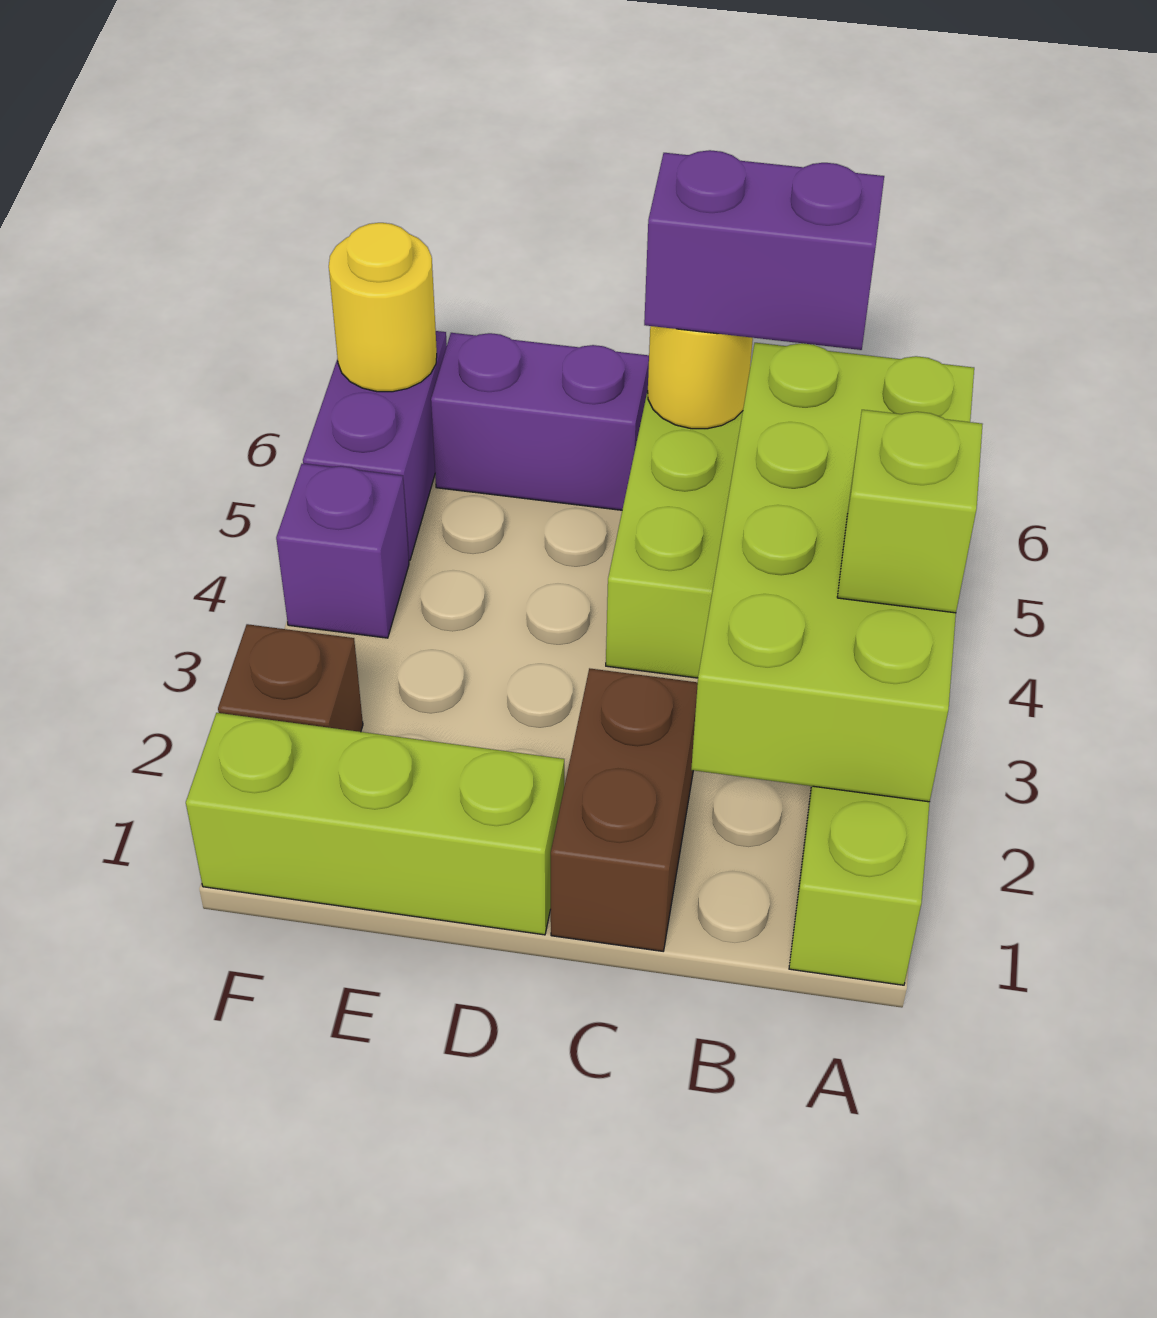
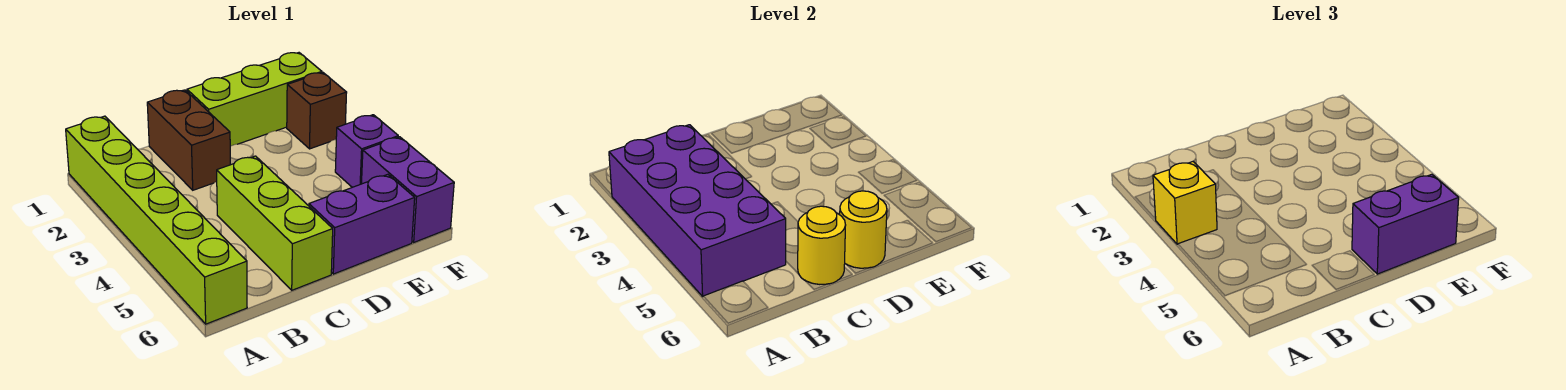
lime brick A2:B5 level 2 -> purple brick A2:B5 level 2
lime brick A3 level 3 -> yellow brick A3 level 3
purple brick B6:C6 level 3 -> purple brick D6:E6 level 3
yellow round brick F6 level 2 -> yellow round brick D6 level 2

